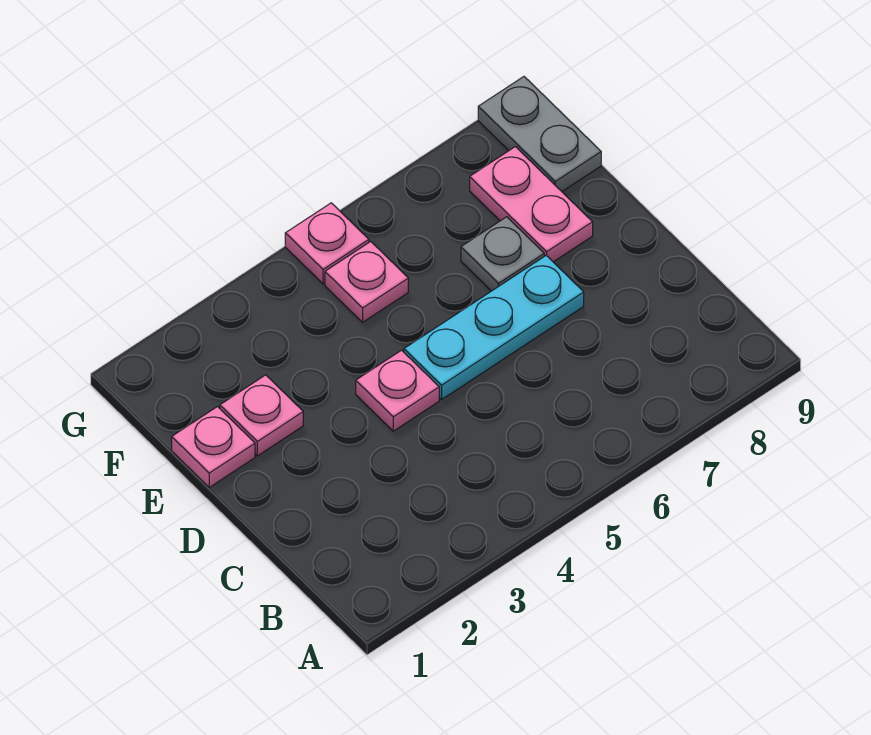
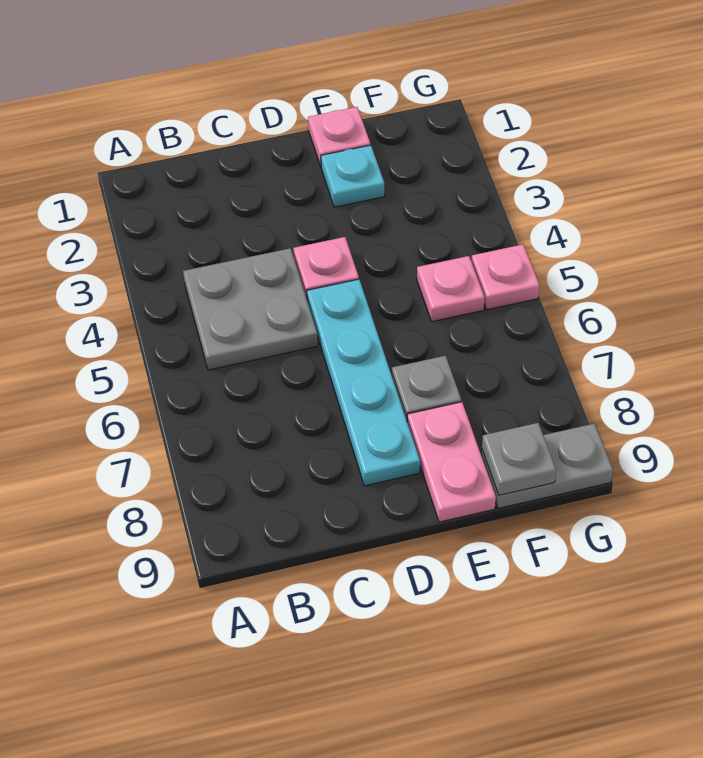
none -> grey plate B4:C5 level 1
cyan plate D5:D7 level 1 -> cyan plate D5:D8 level 1
pink plate E2 level 1 -> cyan plate E2 level 1
pink plate E8:F8 level 1 -> pink plate E8:E9 level 1
none -> grey plate F9 level 2

